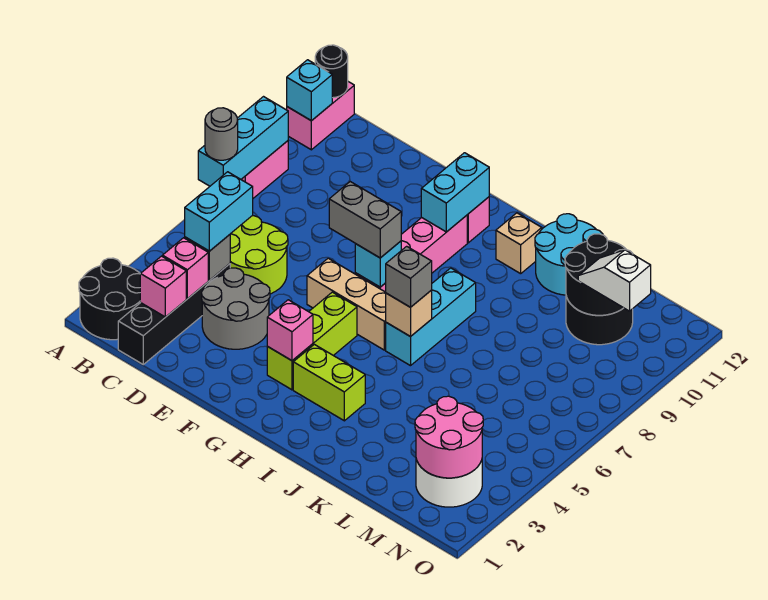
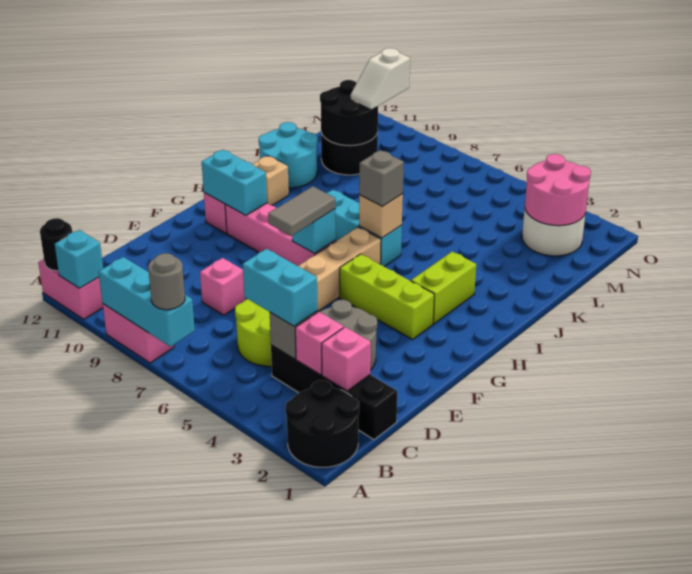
grey brick F7:G7 level 3 -> grey tile F7:G7 level 3
pink brick G3 level 2 -> pink brick D8 level 1

